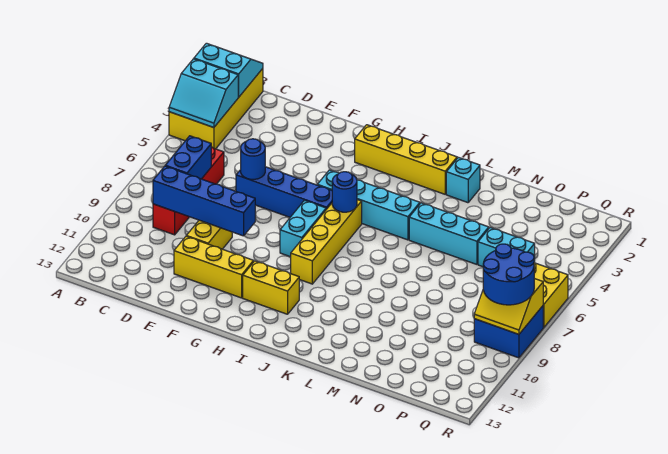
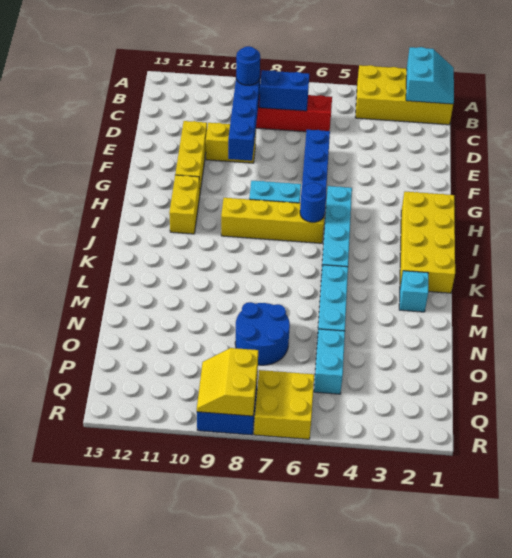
cyan slope A3:B4 level 2 top 3 -> none
blue round brick E6 level 2 -> blue round brick C9 level 3
yellow brick H2:K2 level 1 -> yellow brick H1:K2 level 1
blue round brick Q8:R9 level 3 -> blue round brick N7:O8 level 1

